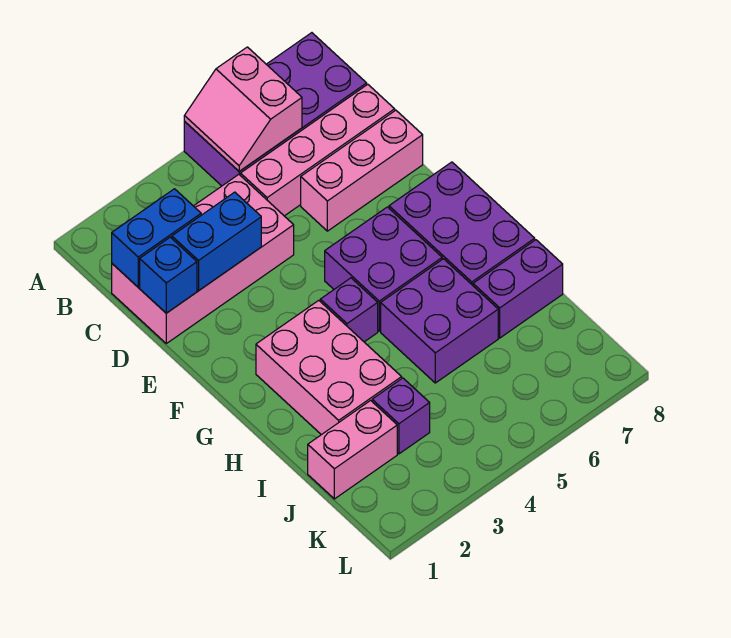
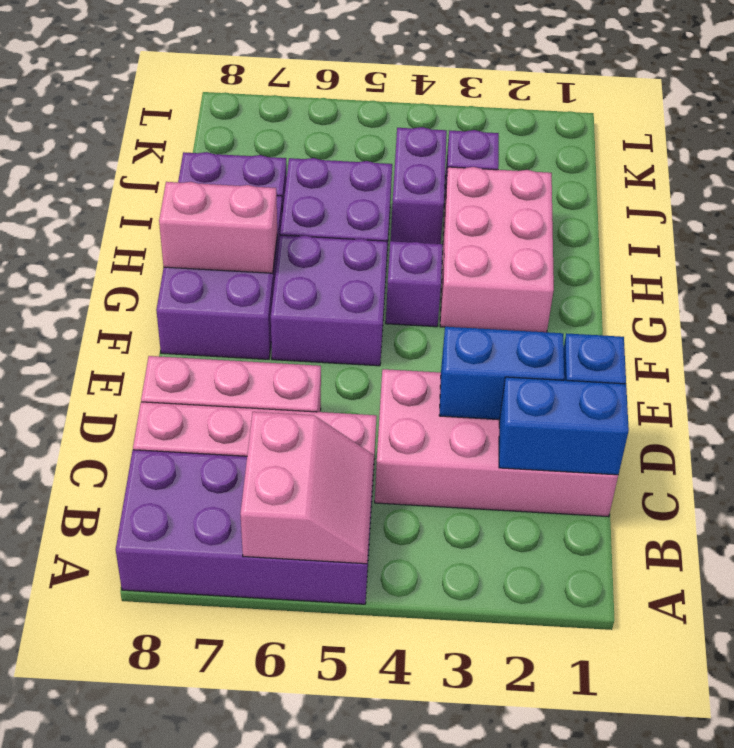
none -> purple brick I4:J4 level 1
pink brick J1:J2 level 1 -> pink brick G7:G8 level 2

